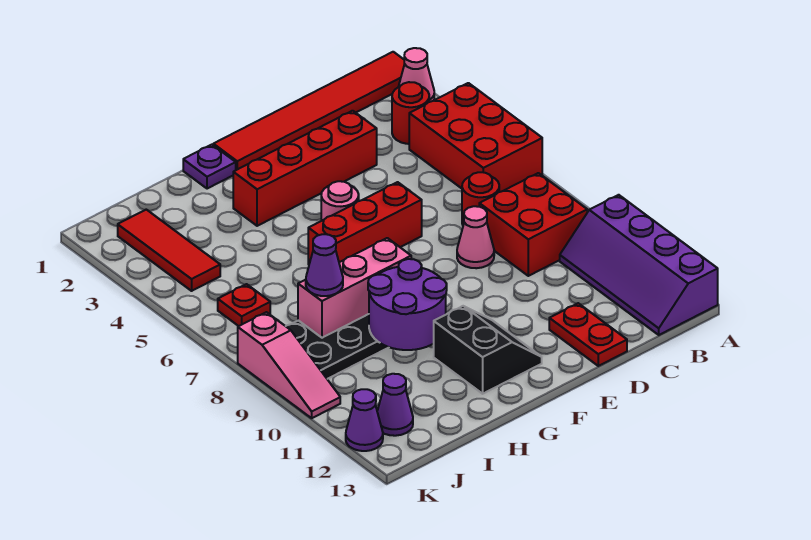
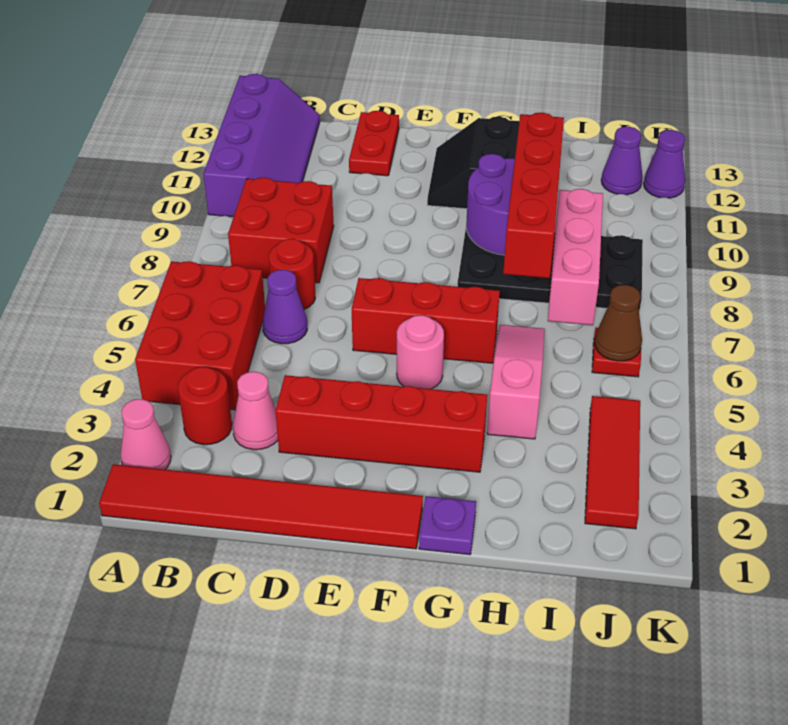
pink cone D8 level 1 -> pink cone C3 level 1
pink brick G8:I8 level 2 -> pink brick I7:I9 level 2
none -> red brick H7:H10 level 3
purple cone I8 level 3 -> purple cone C6 level 1
none -> brown cone J6 level 2
pink slope K8:K10 level 1 top 8 -> pink slope H4:H6 level 1 top 4

